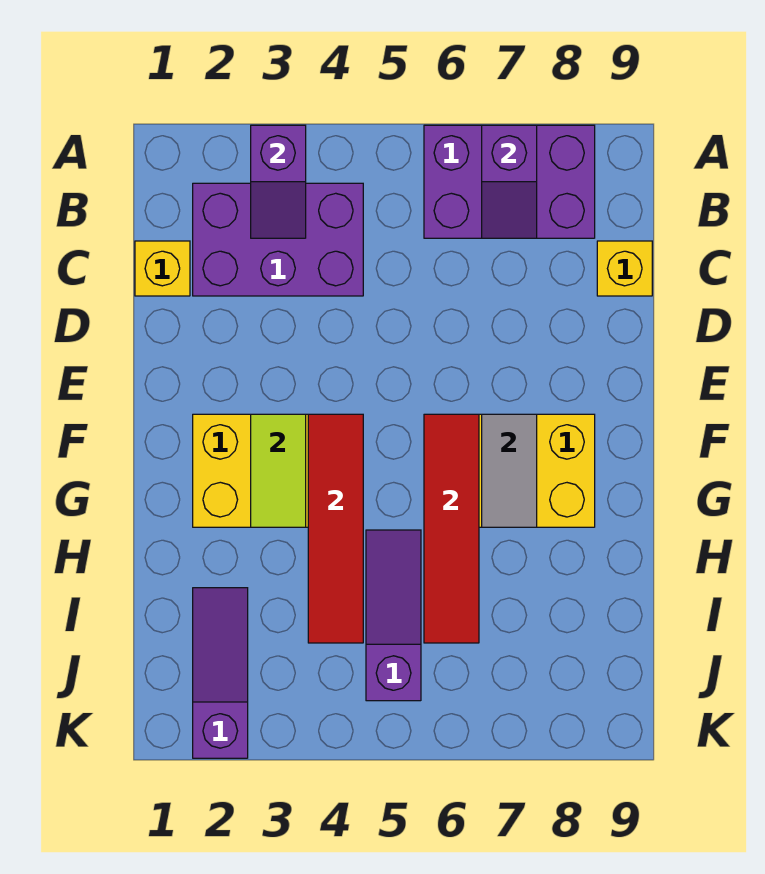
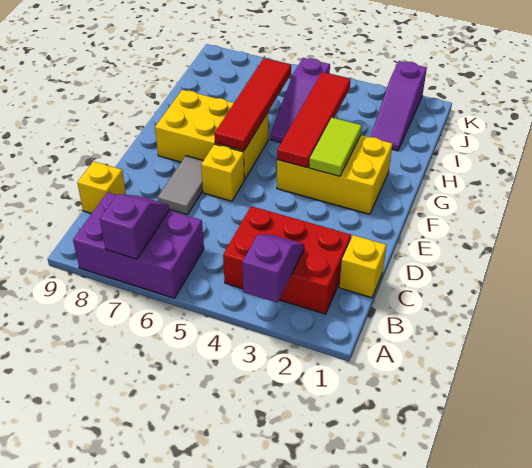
purple brick B2:C4 level 1 -> red brick B2:C4 level 1
none -> yellow brick E6 level 1
grey tile F7:G7 level 2 -> grey tile D7:E7 level 1

